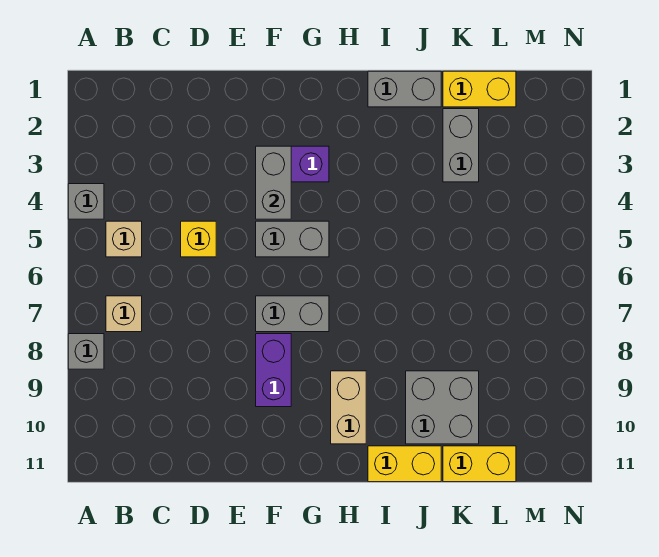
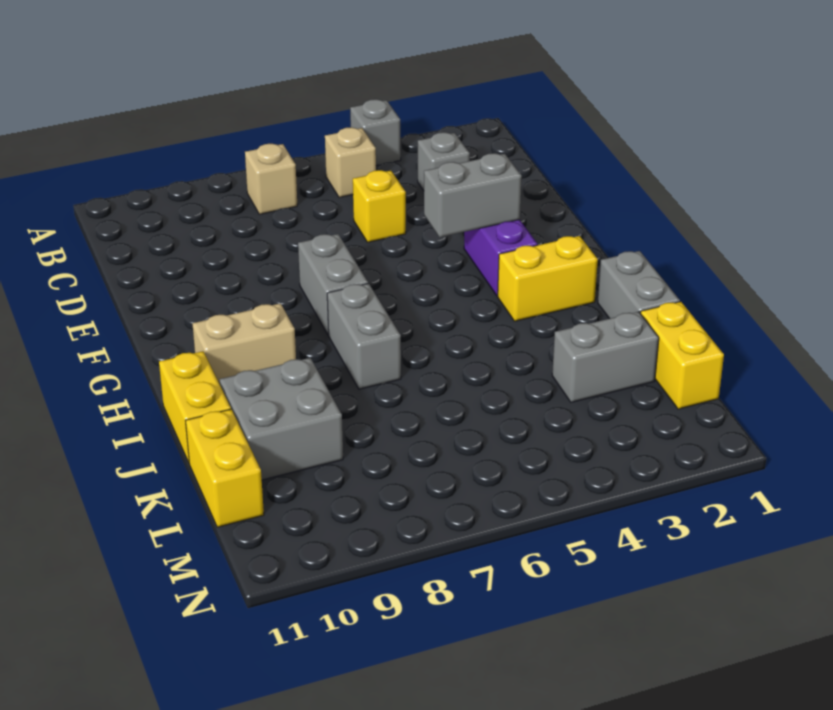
grey brick A8 level 1 -> grey brick C3 level 1
grey brick F5:G5 level 1 -> grey brick H7:I7 level 1
purple brick F8:F9 level 1 -> none
none -> yellow brick H2:H3 level 1

